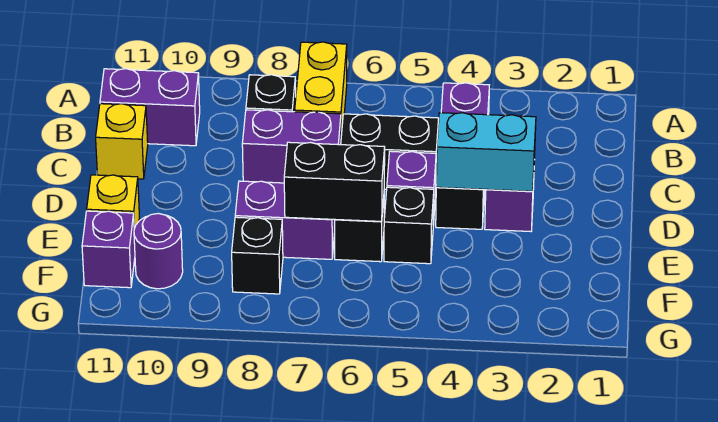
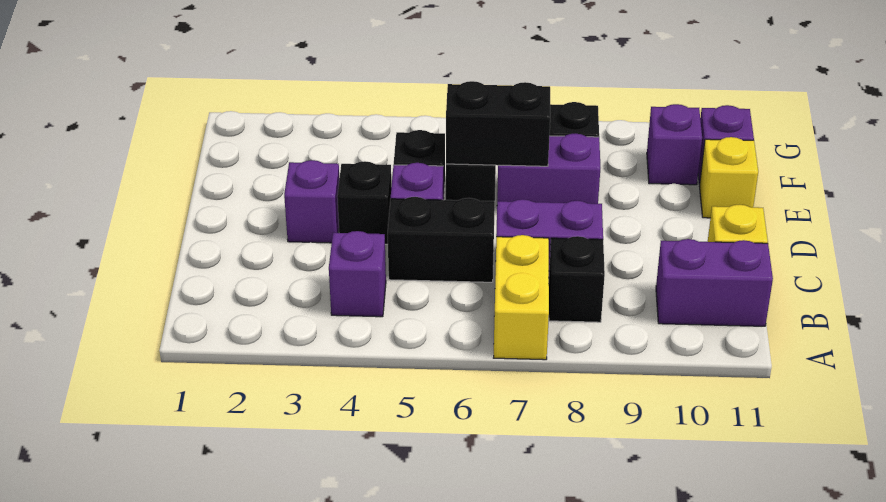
cyan brick D3:D4 level 2 -> none
purple round brick F10 level 1 -> purple brick F10 level 1

